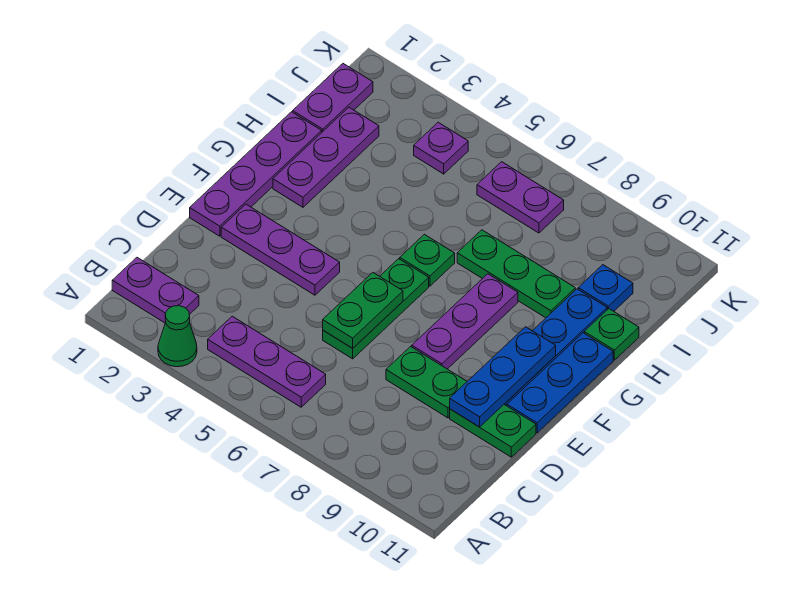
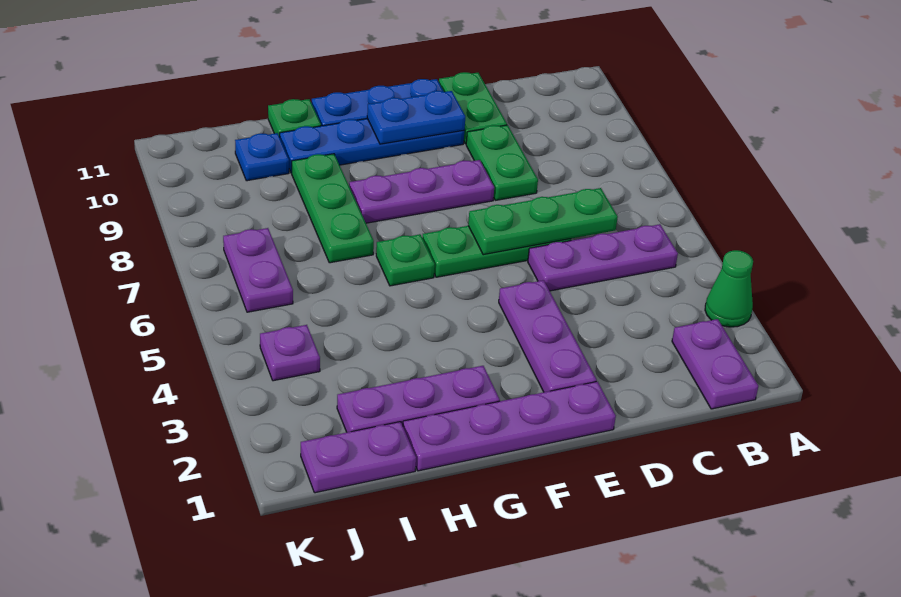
purple plate B4:B6 level 1 -> purple plate B5:D5 level 1
green plate D6:E6 level 2 -> green plate C6:E6 level 2
blue plate D10:F10 level 2 -> blue plate E10:F10 level 2

